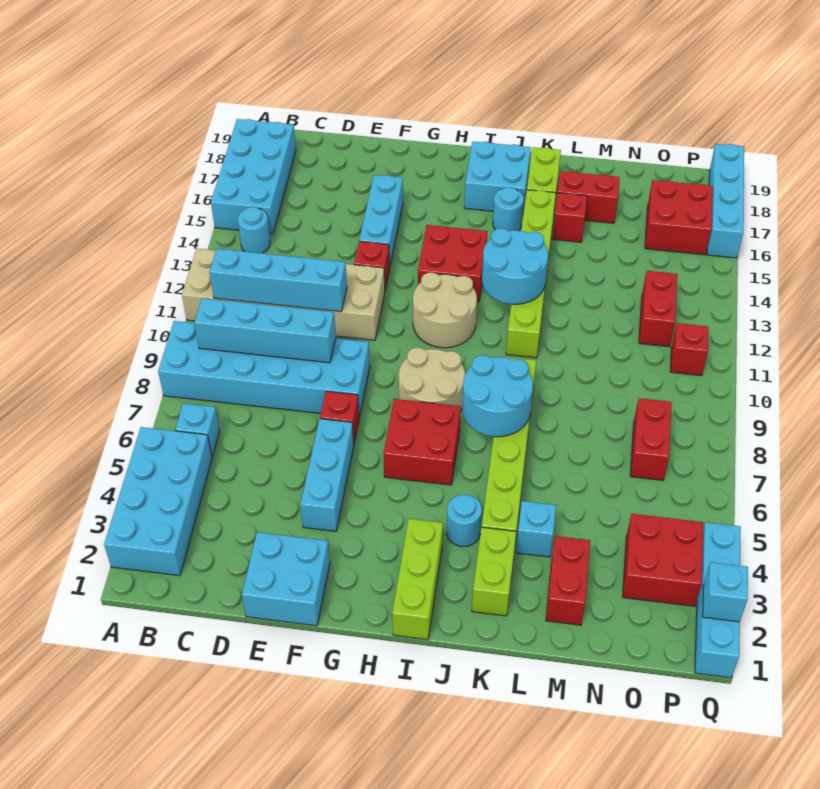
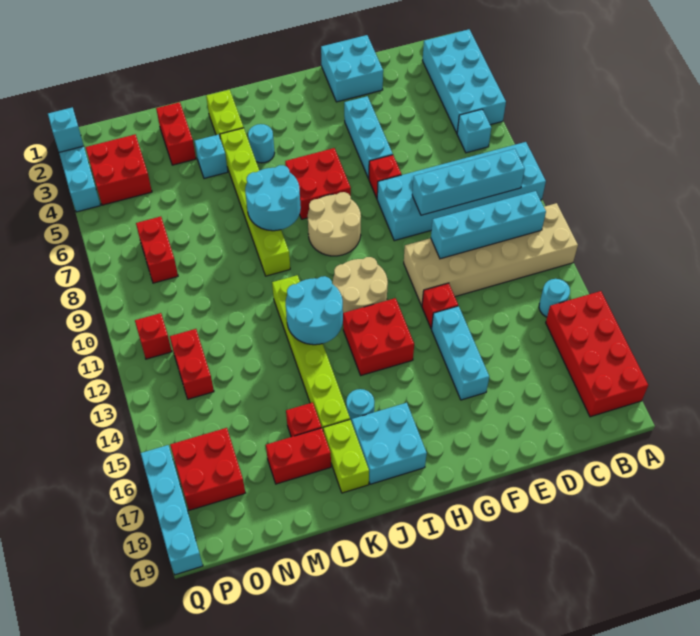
cyan brick A15:B18 level 1 -> red brick A15:B18 level 1
lime brick I1:I3 level 1 -> none

